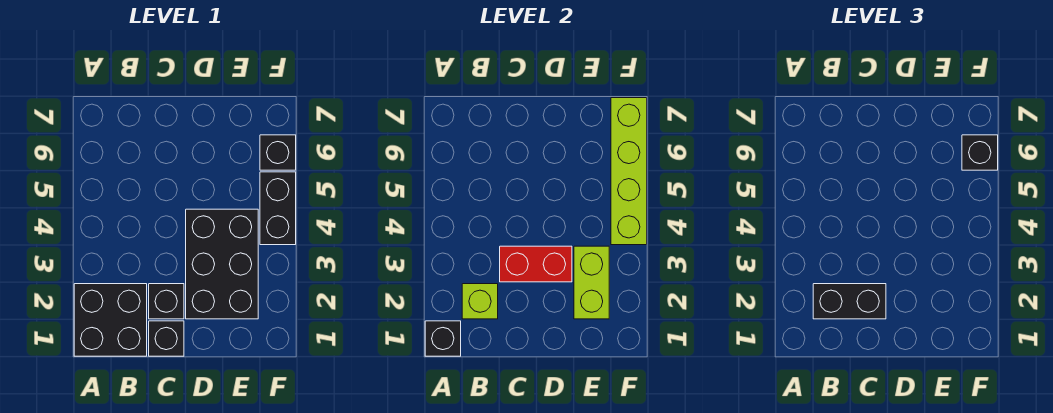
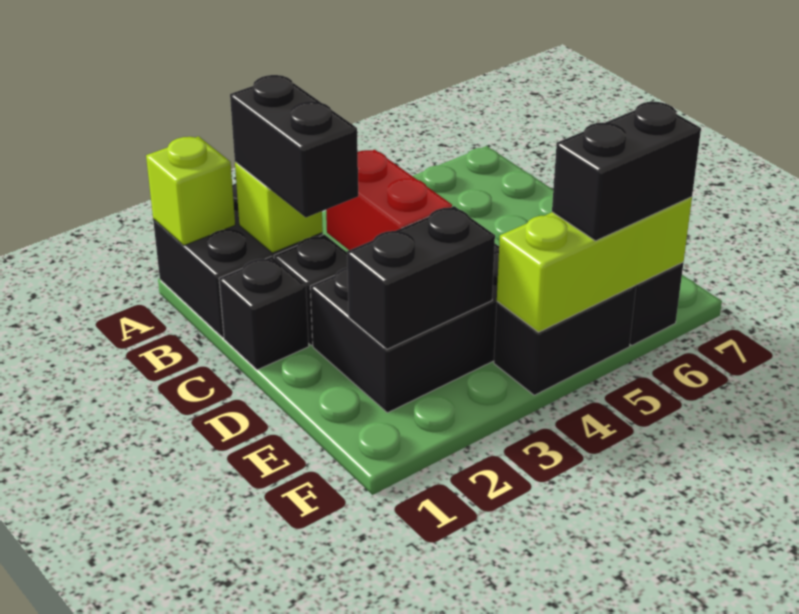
black brick A1 level 2 -> lime brick A1 level 2
lime brick E2:E3 level 2 -> black brick E2:E3 level 2
lime brick F4:F7 level 2 -> lime brick F4:F6 level 2
black brick F6 level 3 -> black brick F5:F6 level 3

